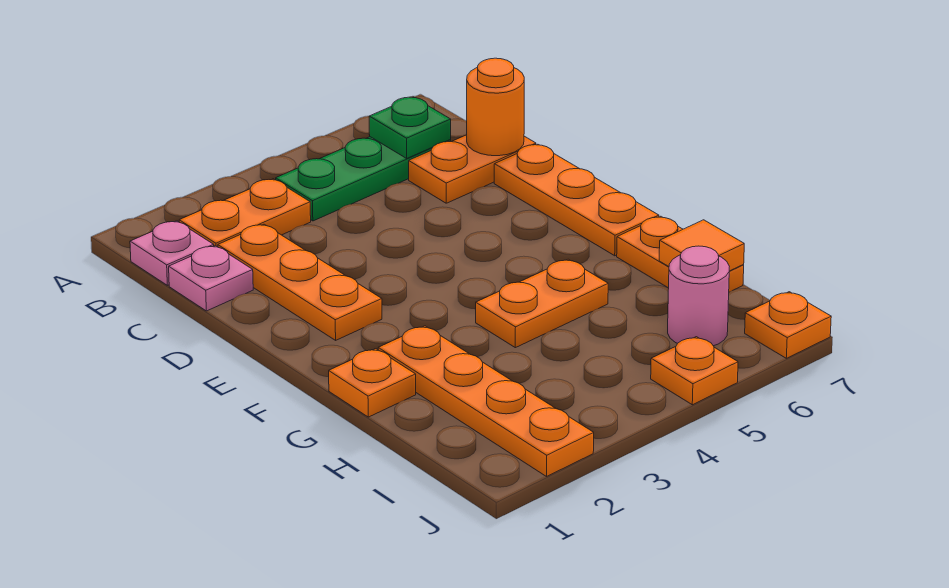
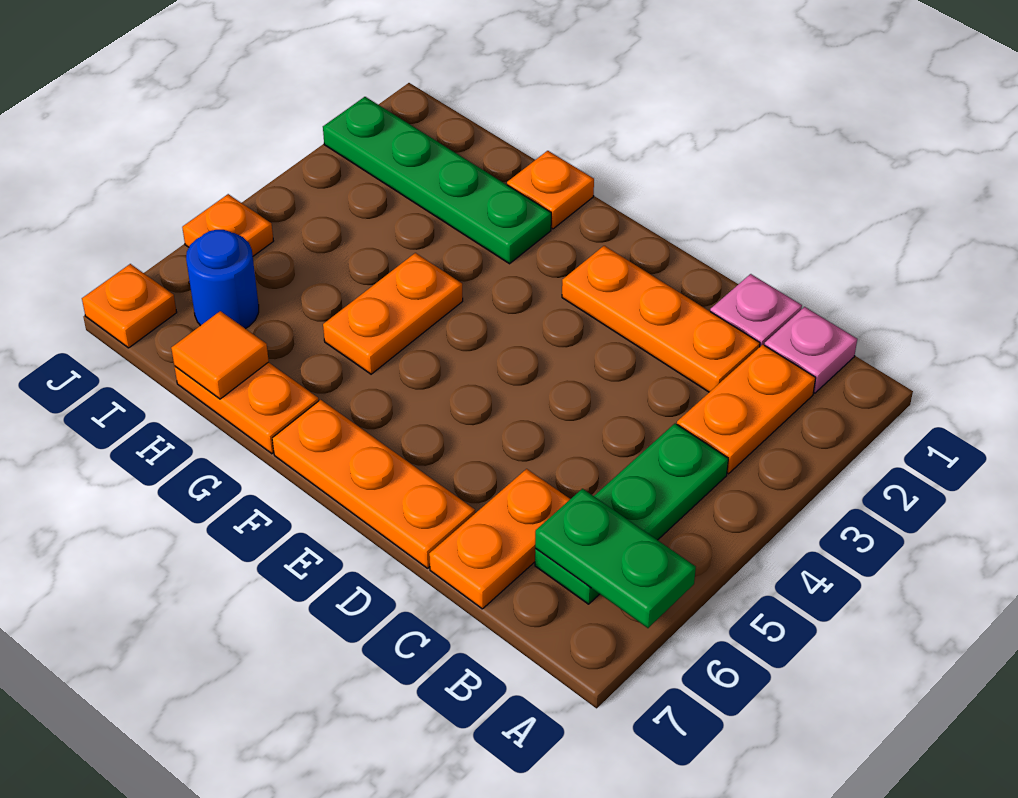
green plate B6 level 2 -> green plate A6:B6 level 2
orange round brick C7 level 2 -> none
orange plate G2:J2 level 1 -> green plate G2:J2 level 1
pink round brick I6 level 1 -> blue round brick I6 level 1

